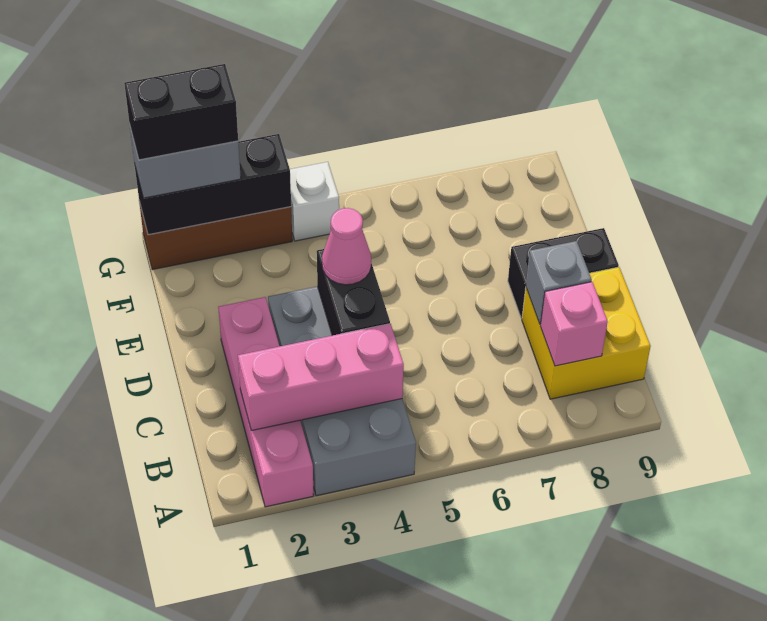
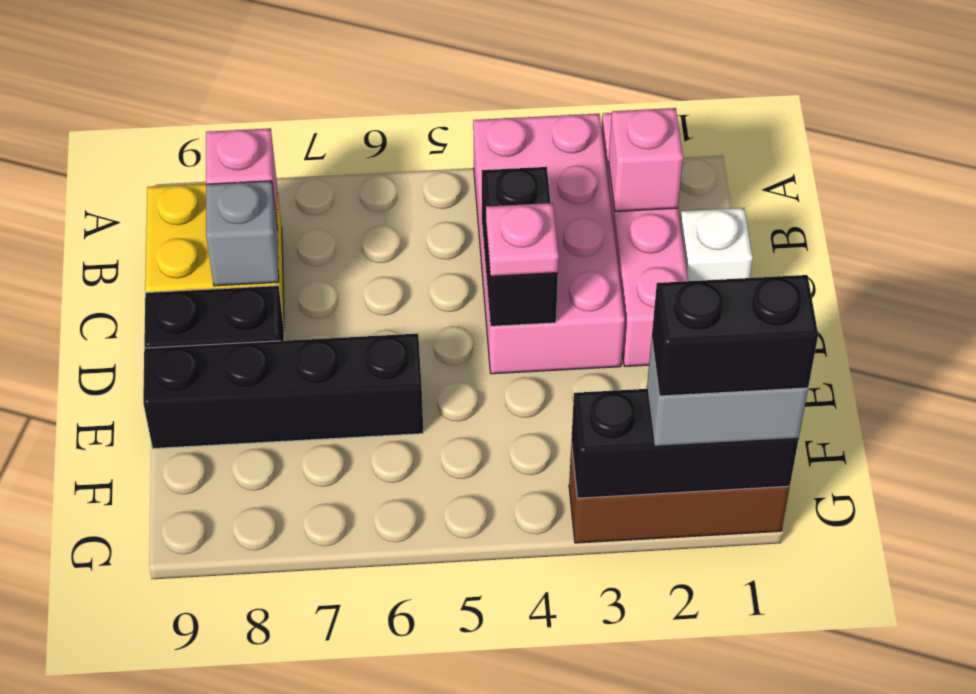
grey brick A3:D4 level 1 -> pink brick A3:D4 level 1
pink brick B2:B4 level 2 -> pink brick B2 level 2
pink cone D4 level 3 -> pink plate D4 level 3
none -> black brick E6:E9 level 1
white brick G4 level 1 -> white brick C1 level 1

